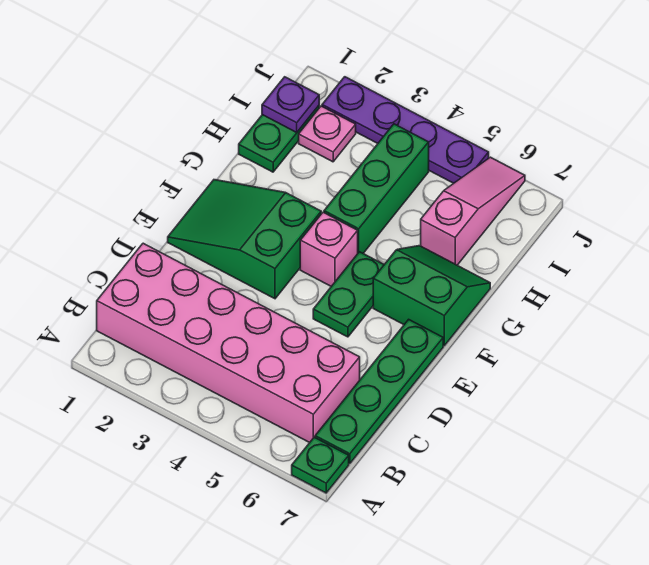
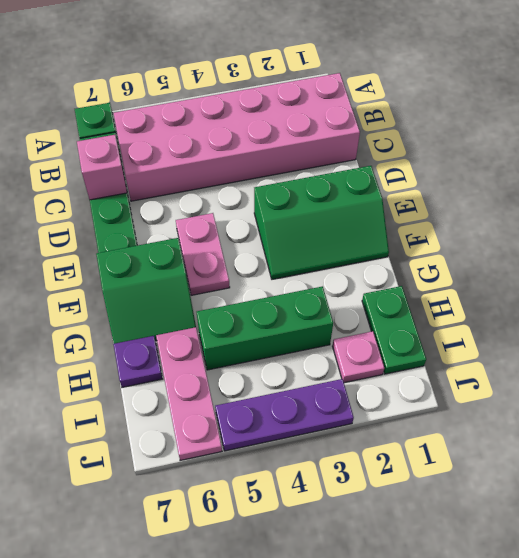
green slope E1:F3 level 1 top 3 -> green slope E1:F3 level 1 top E
green plate E5:F5 level 1 -> pink plate E5:F5 level 1
pink brick F4 level 1 -> pink brick C7 level 2
green brick G4:I4 level 1 -> green brick H3:H5 level 1
pink slope H6:J6 level 1 top H -> pink plate H6:J6 level 1
purple plate I1 level 2 -> purple plate H7 level 1
purple plate J2:J5 level 1 -> purple plate J3:J5 level 1

